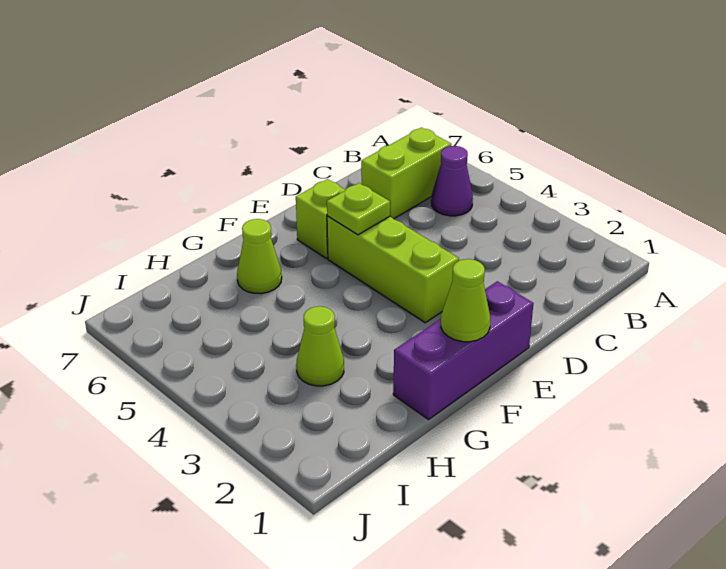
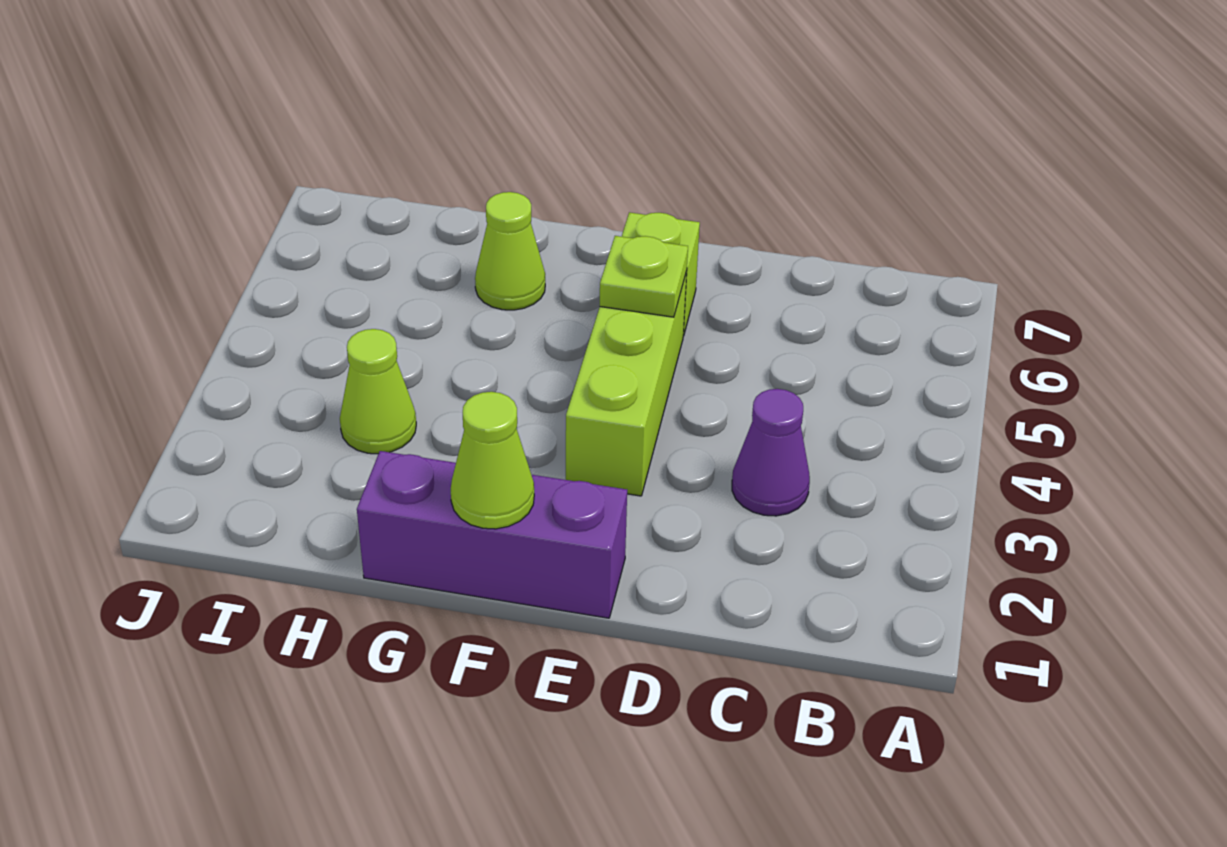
purple cone B5 level 1 -> purple cone C3 level 1
lime brick B6:C6 level 1 -> none

